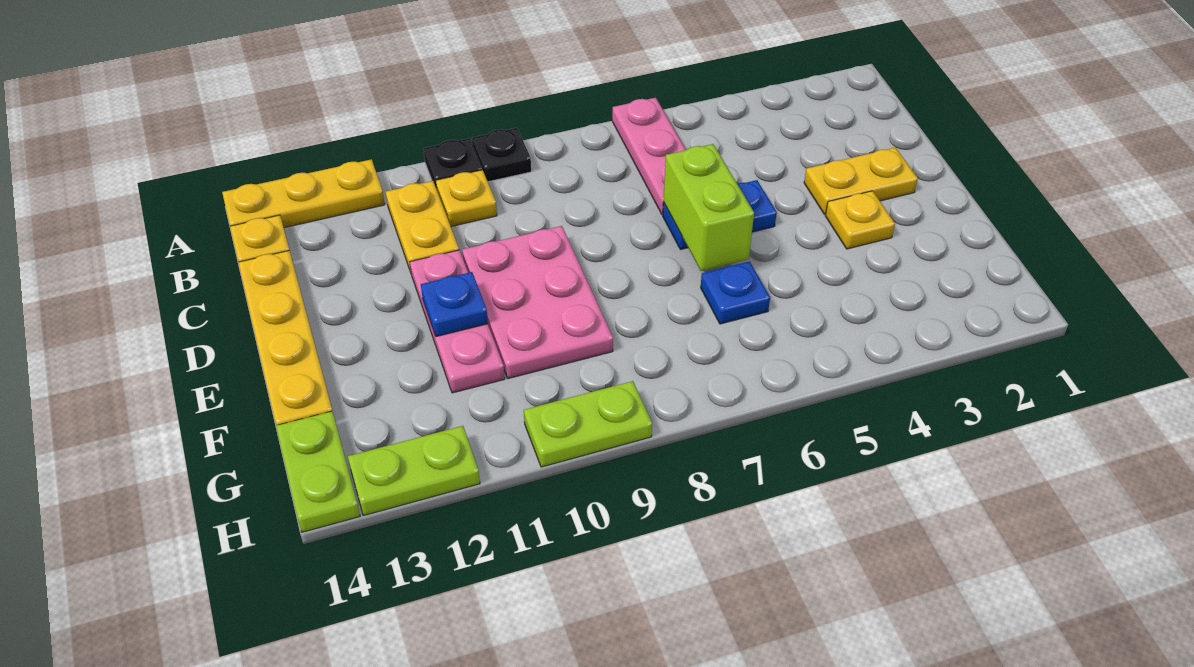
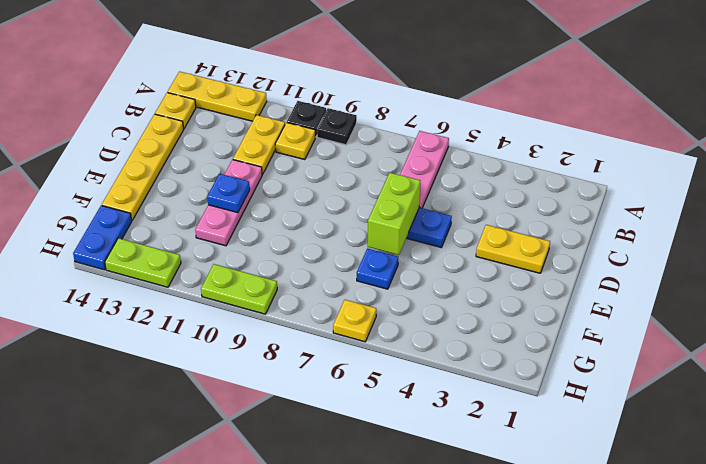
pink plate D9:F10 level 1 -> none
yellow plate E3 level 1 -> yellow plate H6 level 1
lime plate G14:H14 level 1 -> blue plate G14:H14 level 1

